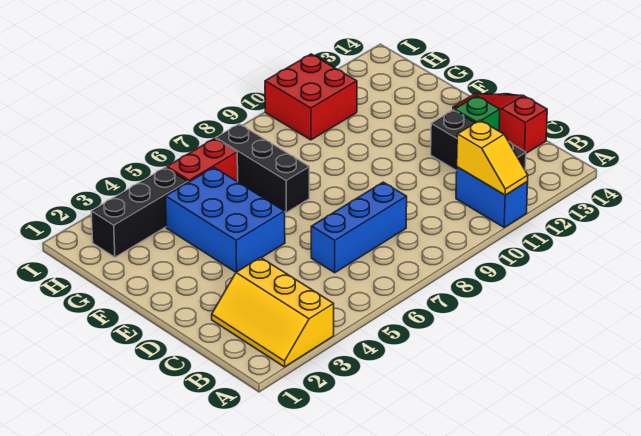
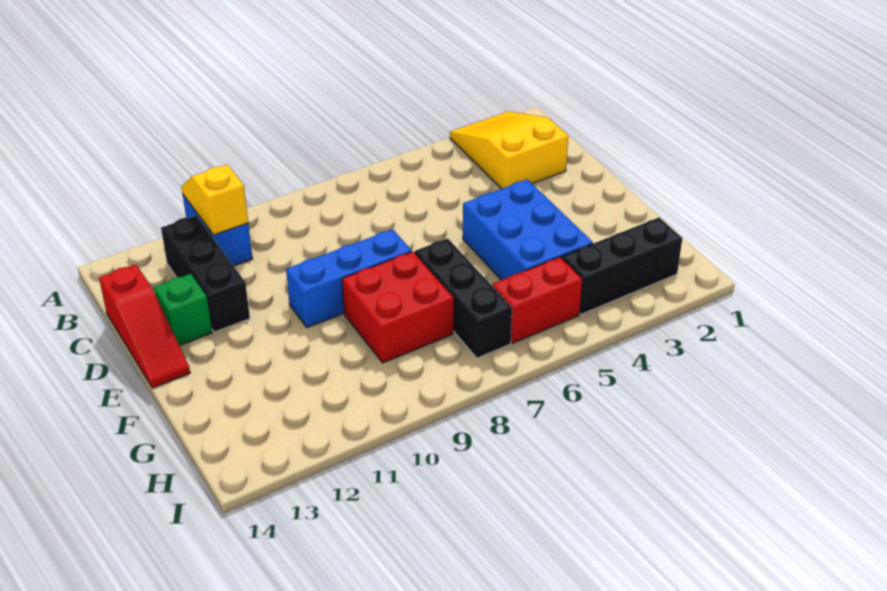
yellow slope A2:C3 level 1 top 3 -> yellow slope A2:C3 level 1 top C
blue brick C6:C8 level 1 -> blue brick E8:E10 level 1
red brick H10:I11 level 1 -> red brick F8:G9 level 1

